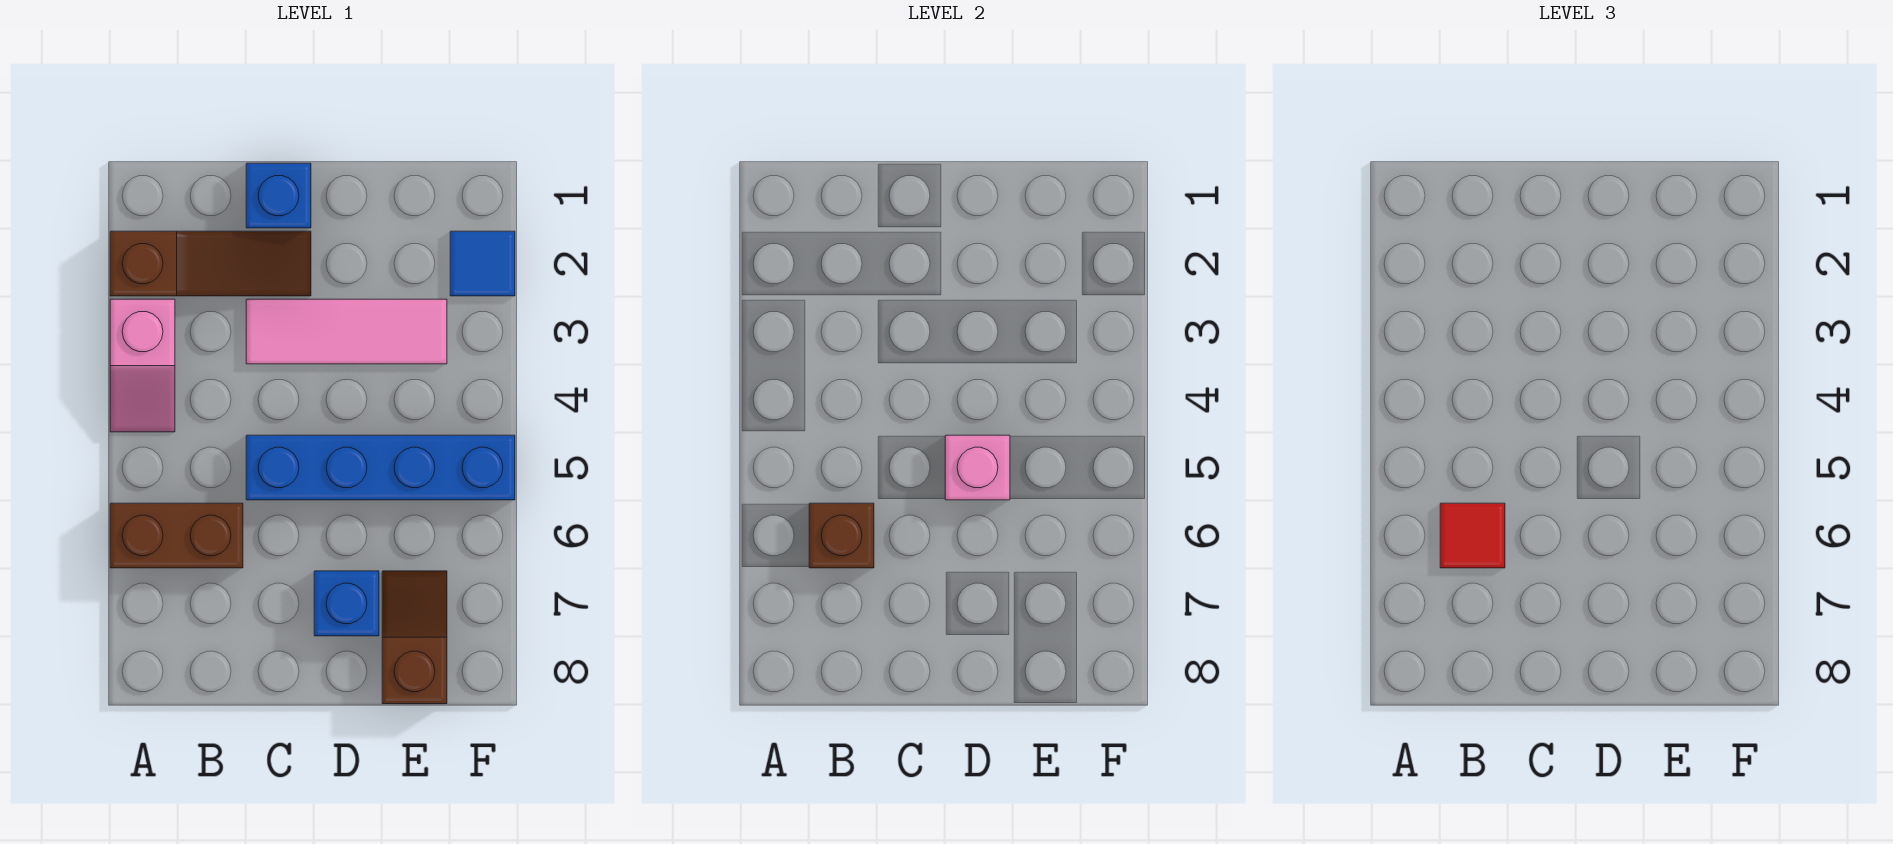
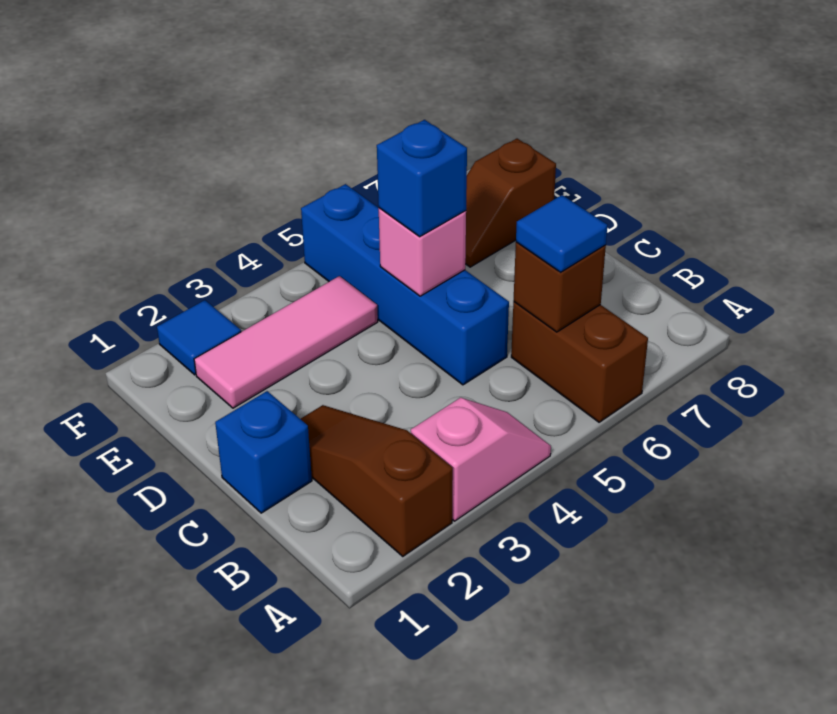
red tile B6 level 3 -> blue tile B6 level 3
pink tile C3:E3 level 1 -> pink tile E2:E4 level 1
blue brick D7 level 1 -> blue brick D5 level 3

